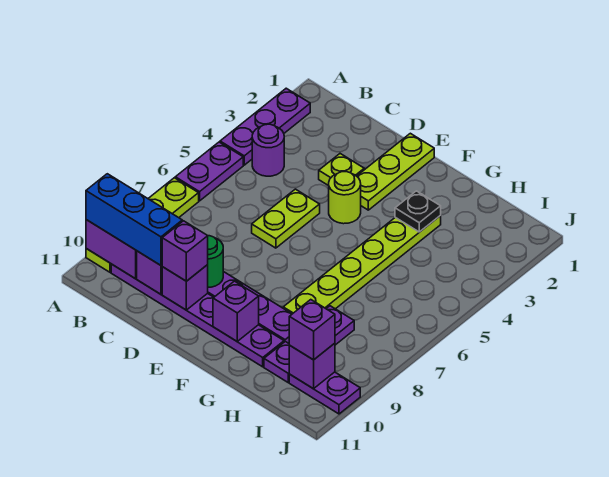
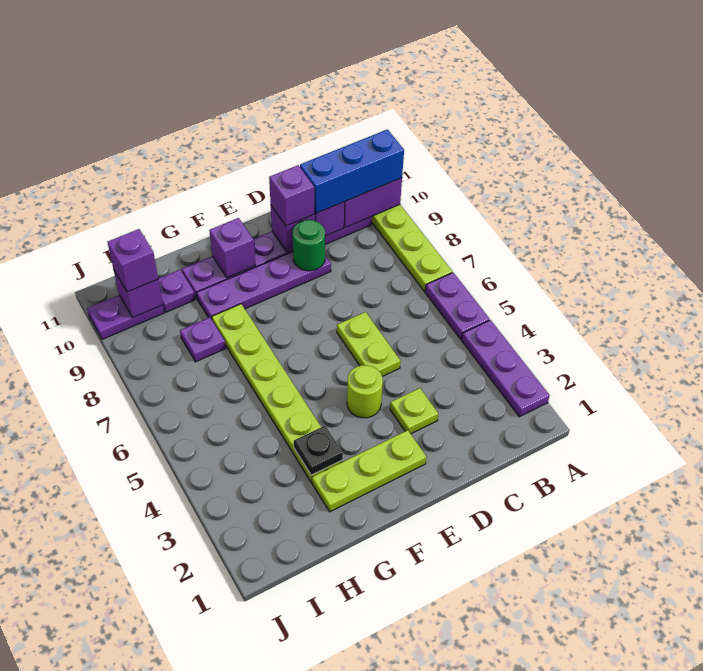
purple round brick B4 level 1 -> none
lime plate E1:E3 level 1 -> lime plate E2:G2 level 1

